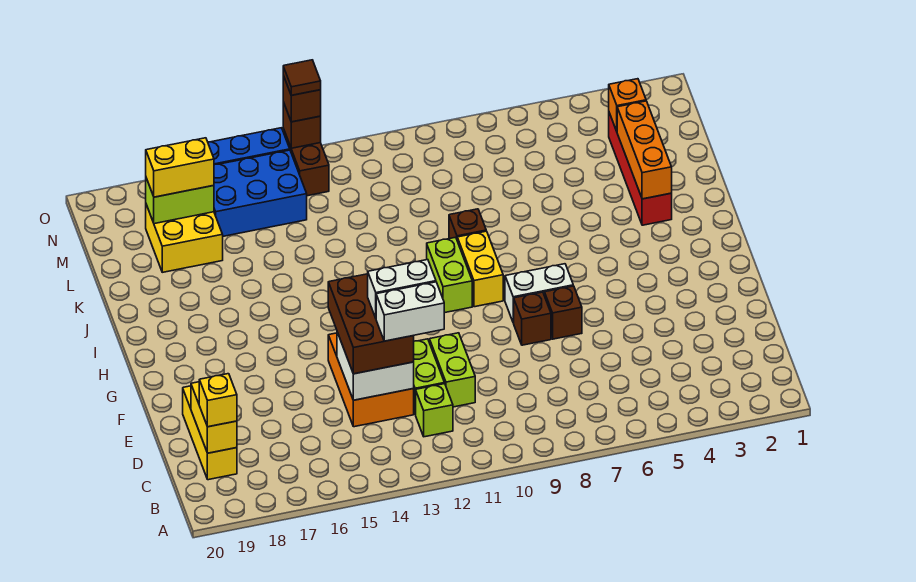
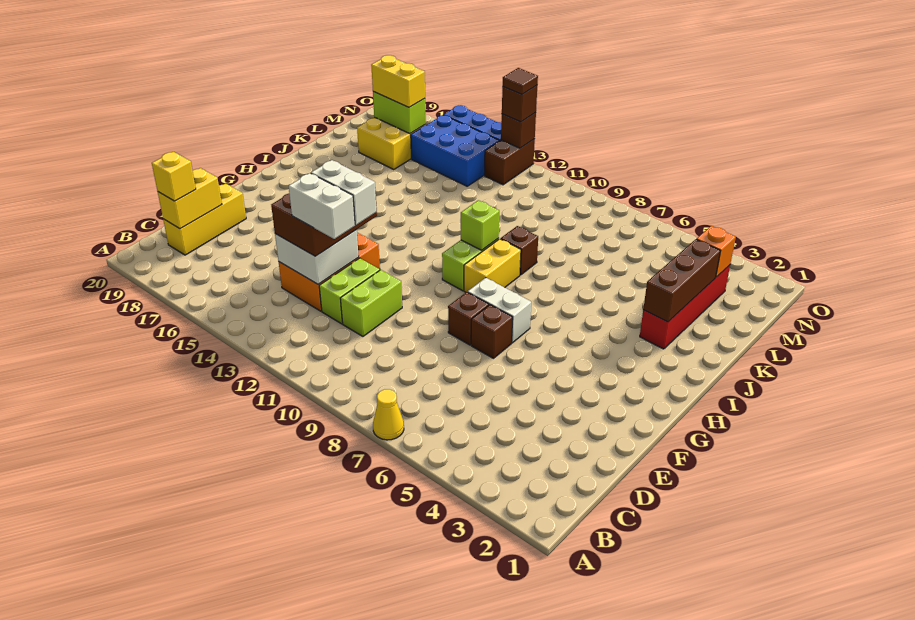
none -> yellow cone A7 level 1
lime brick C12 level 1 -> lime brick I10 level 2
orange brick J3:L3 level 2 -> brown brick J3:L3 level 2

